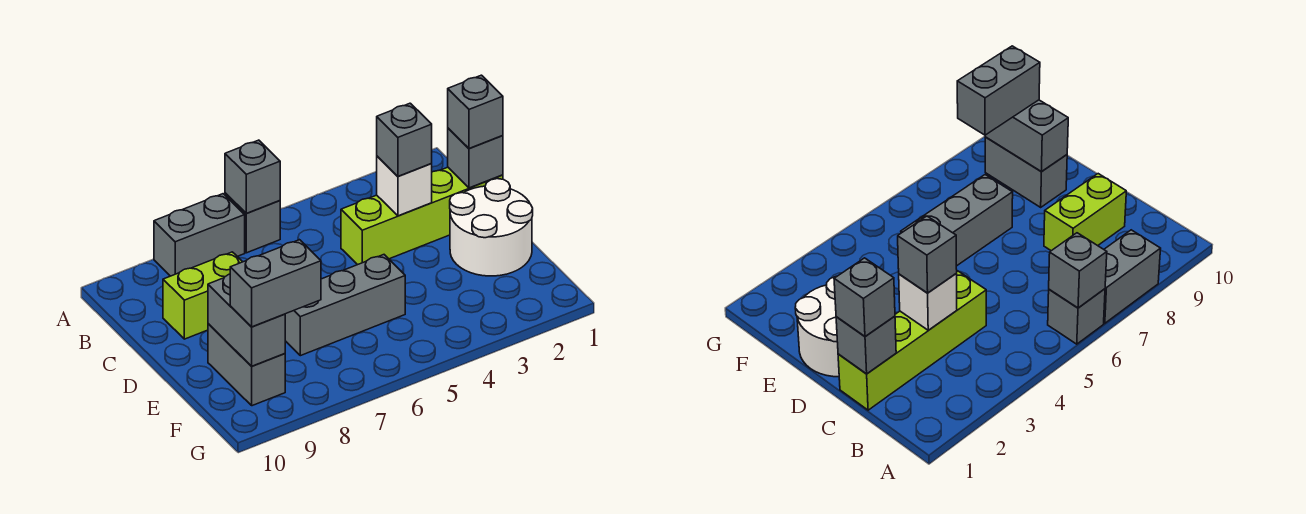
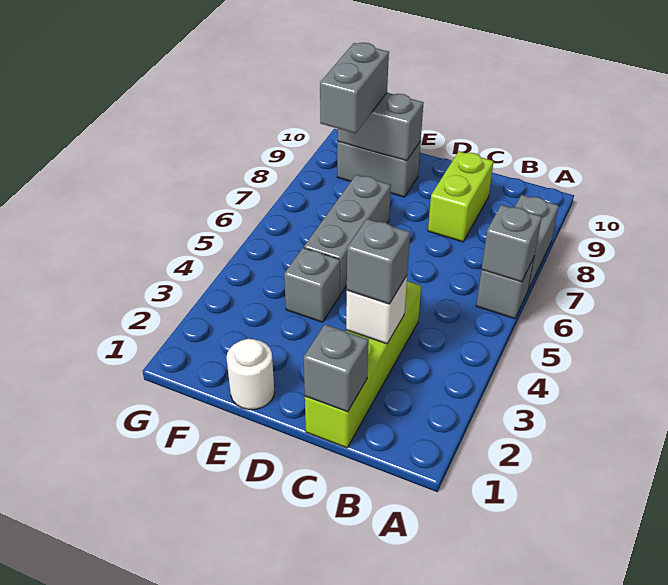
grey brick C1 level 3 -> grey brick E4 level 1
white round brick D1:E2 level 1 -> white round brick E1 level 1

